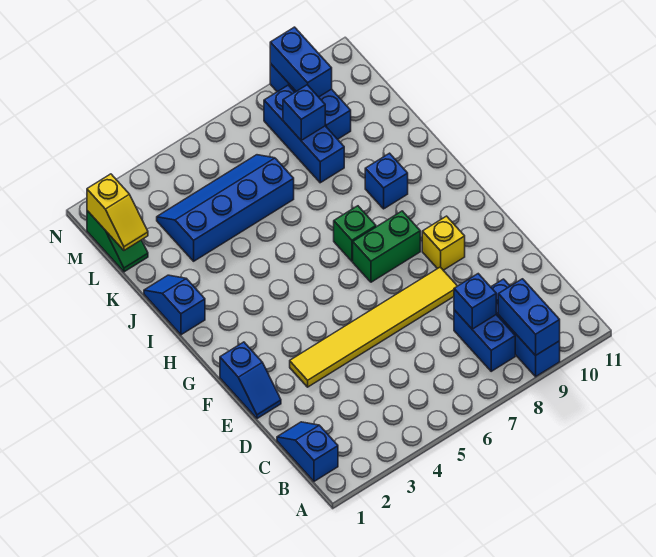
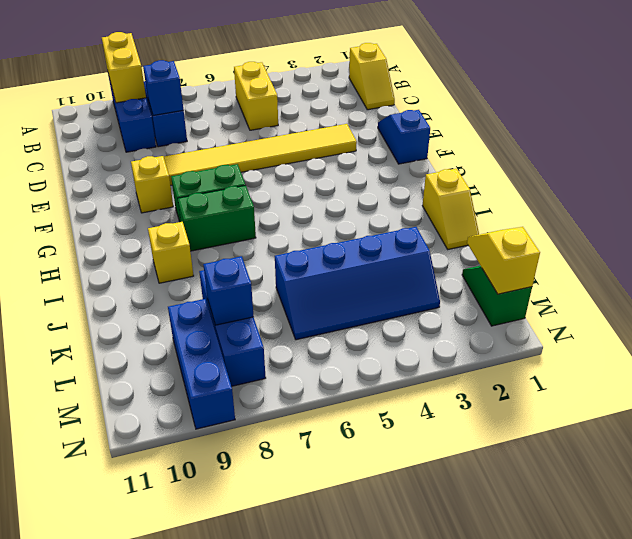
blue brick A9:B9 level 2 -> yellow brick A9:B9 level 2
blue slope B1:C1 level 1 top B -> yellow slope B1:C1 level 1 top B
none -> yellow brick B5:C5 level 1
green brick H7 level 1 -> green brick H7:H8 level 1
blue slope I1:J1 level 1 top I -> yellow slope I1:J1 level 1 top I
blue brick I9 level 1 -> yellow brick I9 level 1
blue brick M9:N9 level 2 -> none

